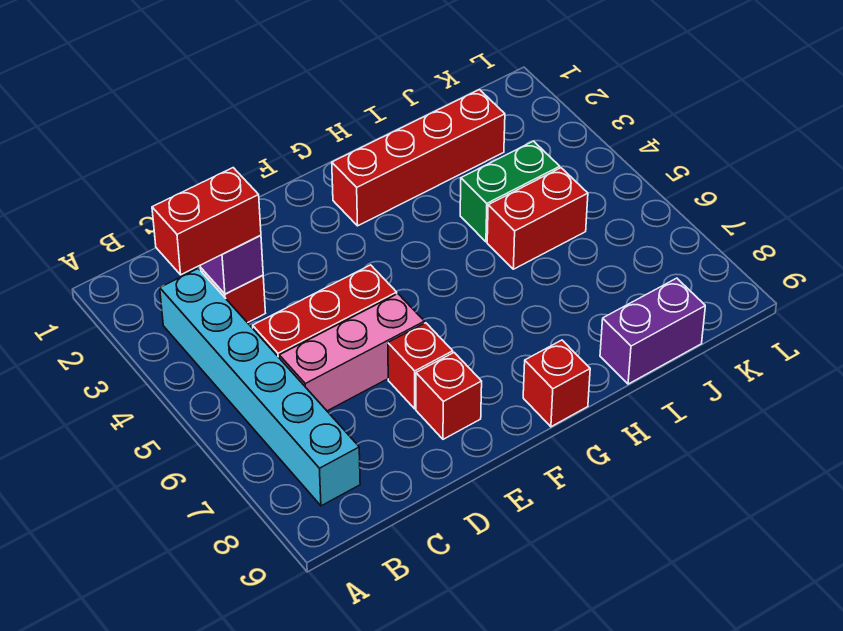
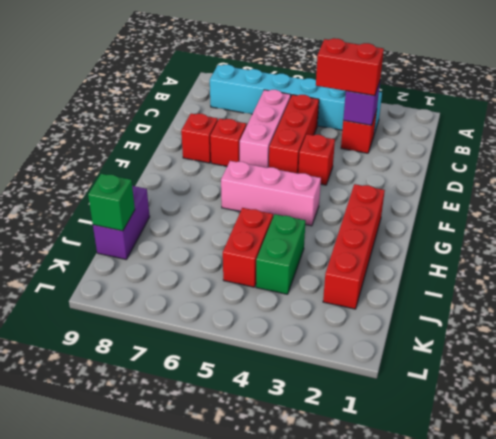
red brick B3:C3 level 3 -> red brick C3:C4 level 3
none -> pink brick G4:G6 level 1
red brick G9 level 1 -> red brick E4 level 1
none -> green brick J9 level 2

